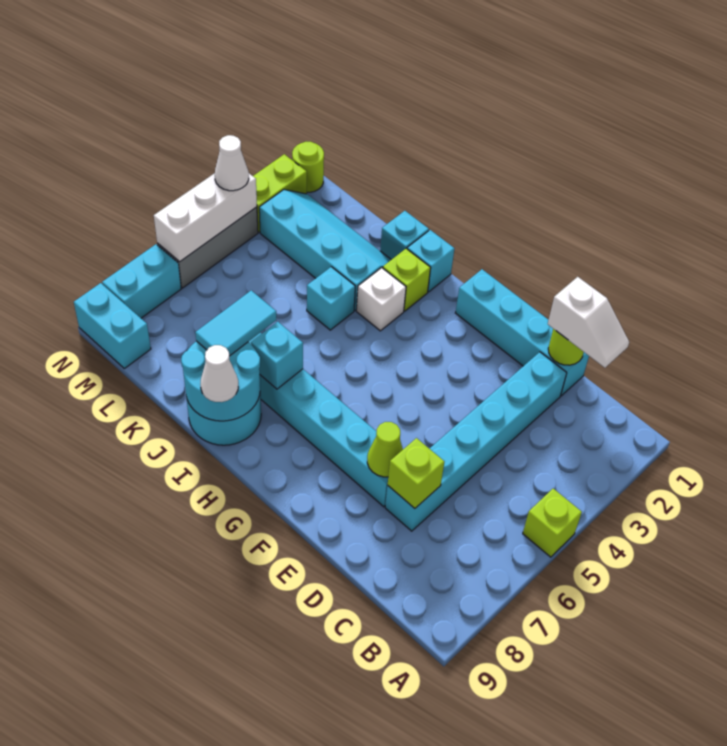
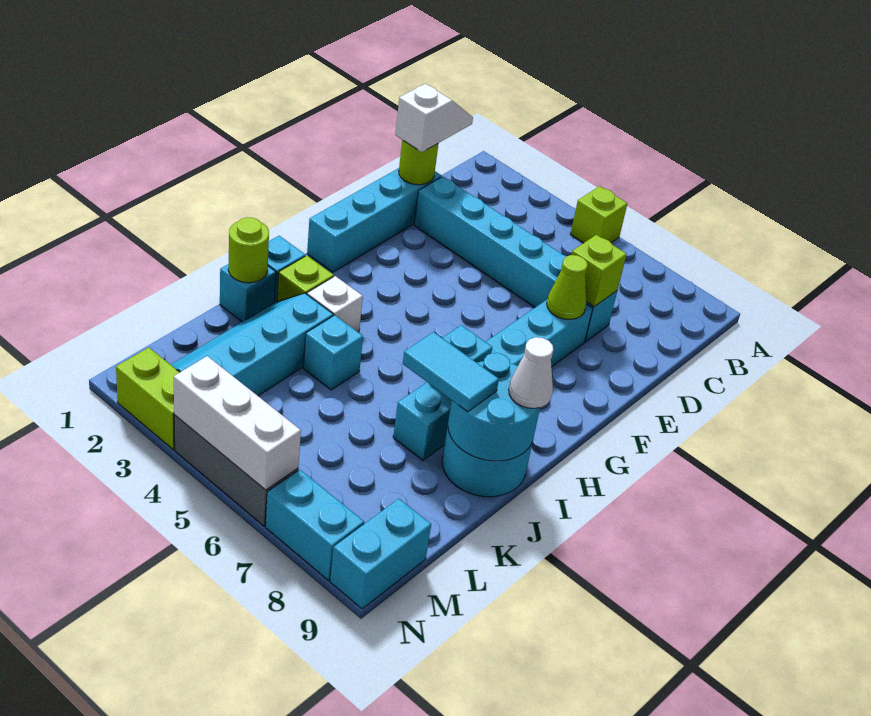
lime round brick N1 level 1 -> lime round brick J1 level 2
white cone N4 level 3 -> none

